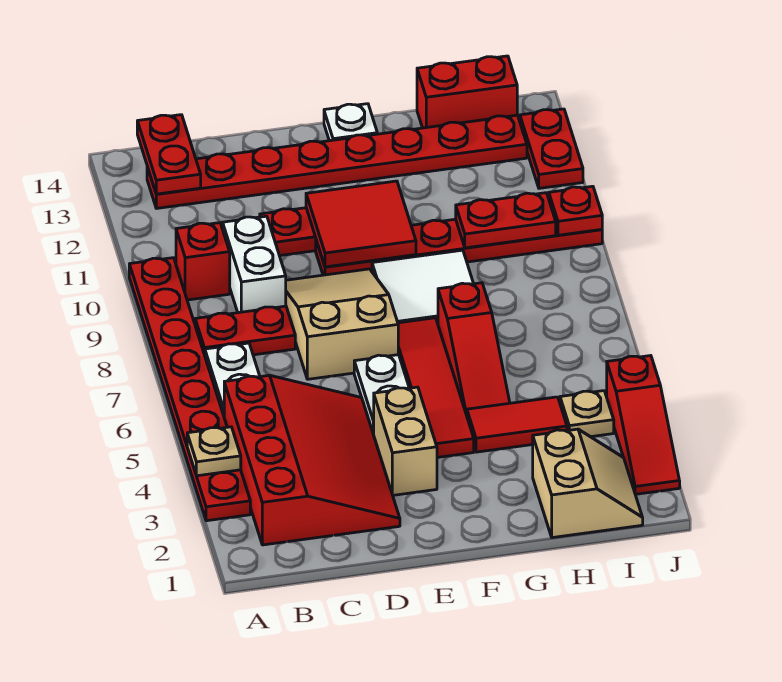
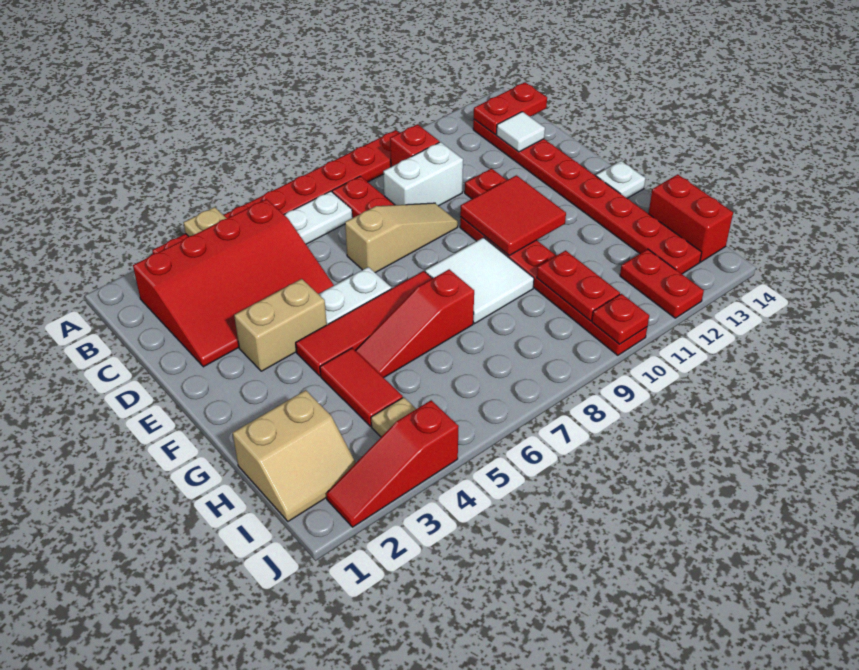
none -> white tile C13 level 2
tan slope D7:E9 level 1 top 7 -> tan slope D7:D9 level 1 top 7
red plate J12:J13 level 1 -> red plate I12:J12 level 1

